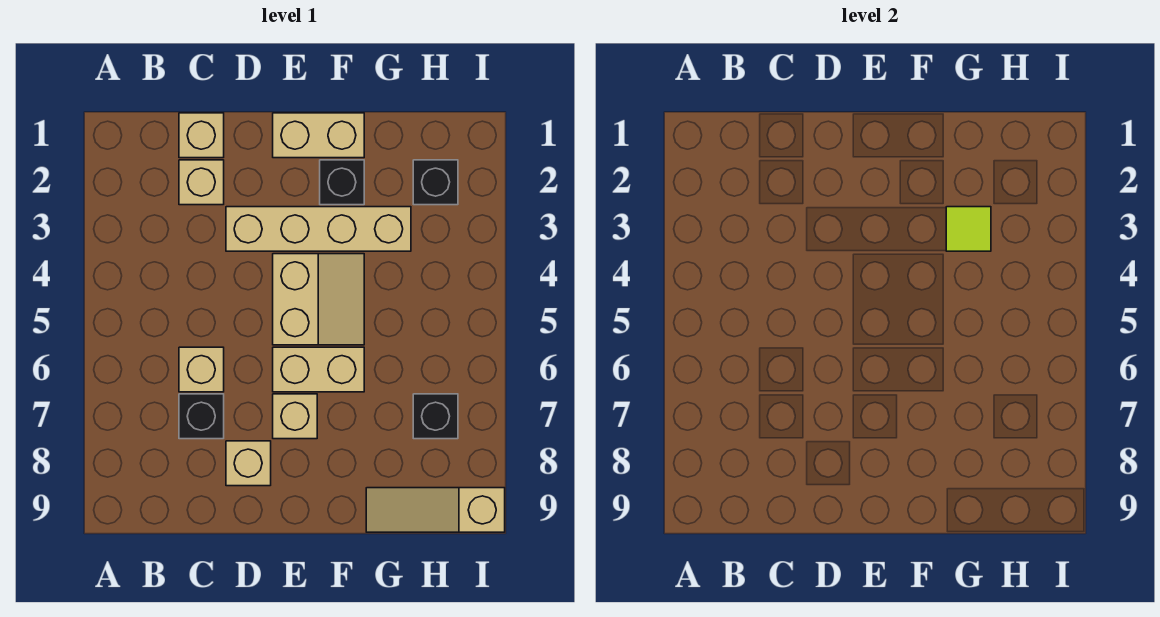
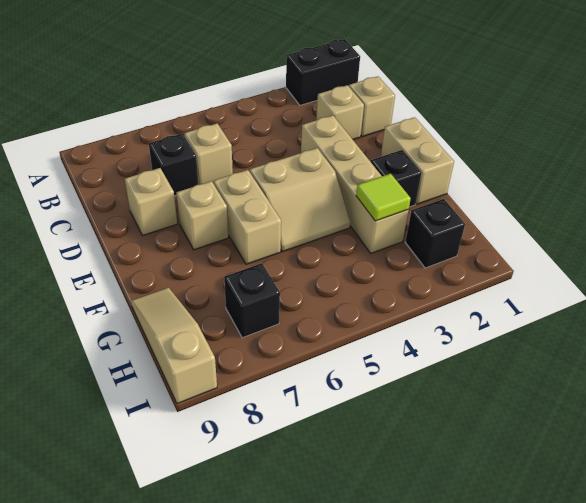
none -> black brick A1:A2 level 1

